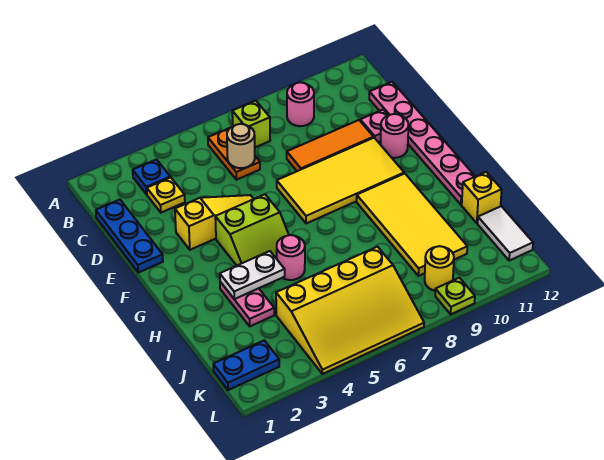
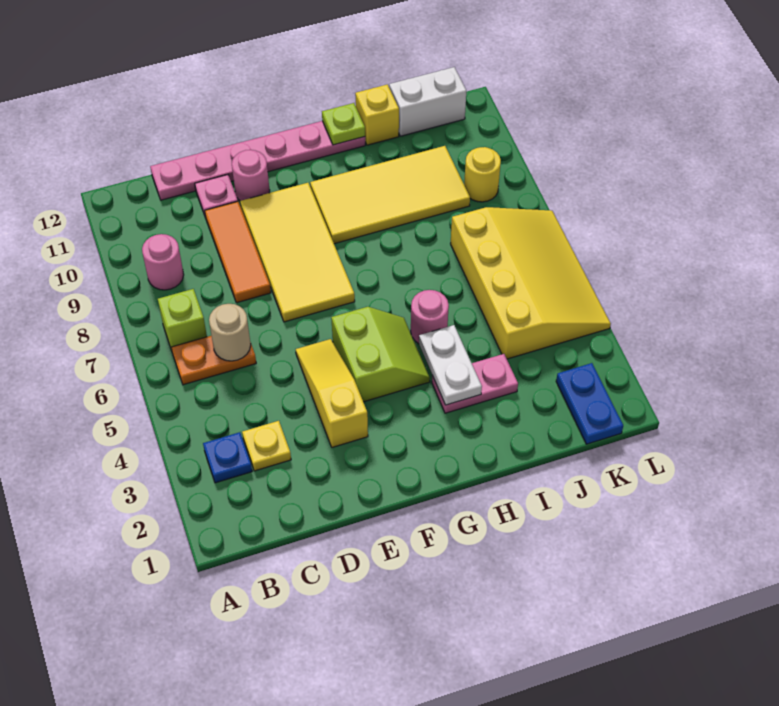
blue plate C1:E1 level 1 -> none
white tile J12:K12 level 1 -> white brick J12:K12 level 1
lime plate L9 level 1 -> lime plate H12 level 2

